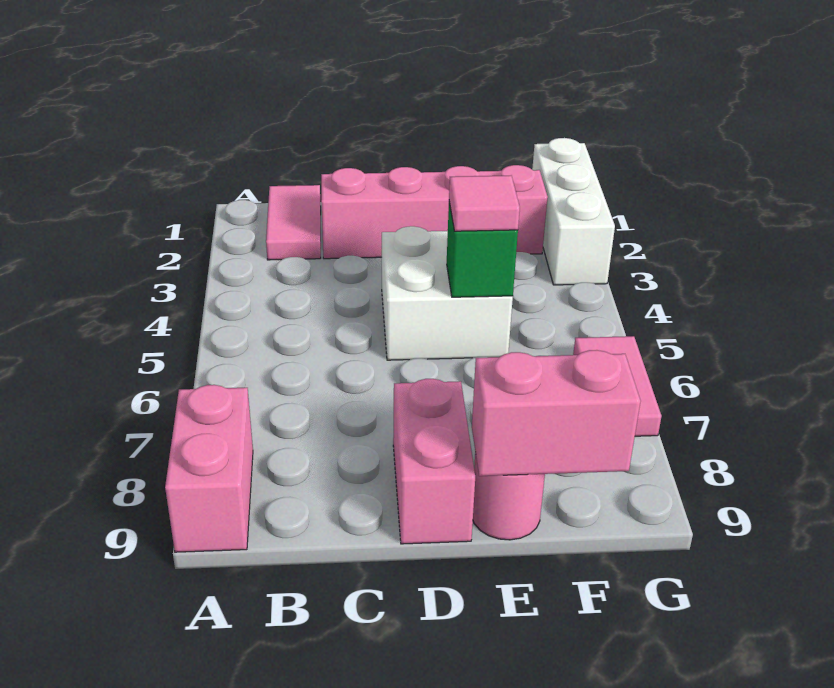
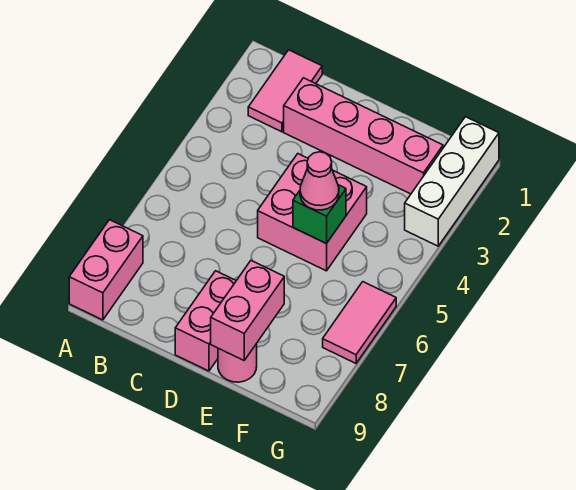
white brick D4:E5 level 1 -> pink brick D4:E5 level 1
pink tile E5 level 3 -> pink cone E5 level 3
pink brick E9:F9 level 2 -> pink brick E8:E9 level 2

